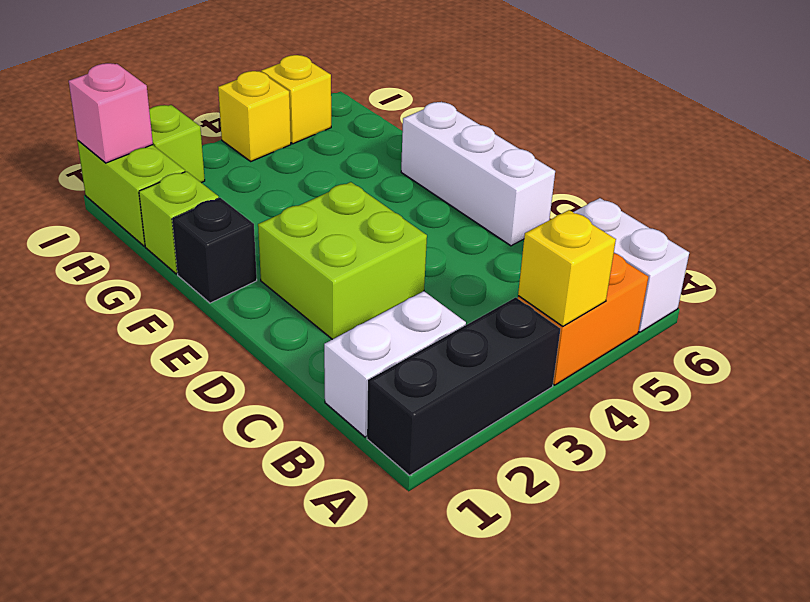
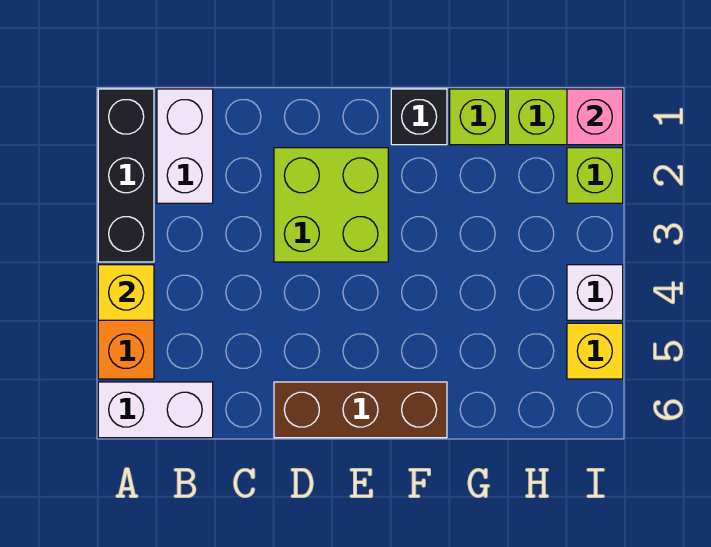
white brick D6:F6 level 1 -> brown brick D6:F6 level 1
yellow brick I4 level 1 -> white brick I4 level 1

